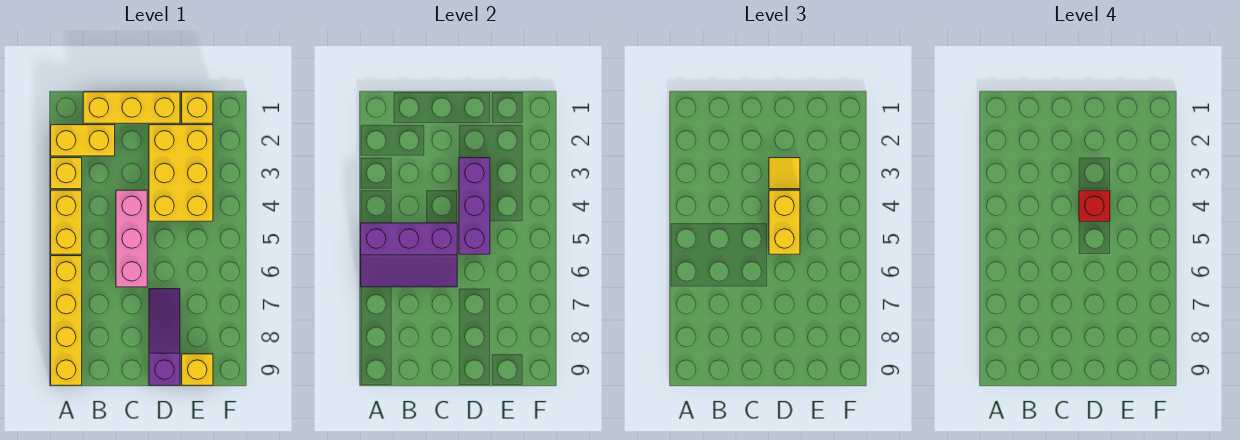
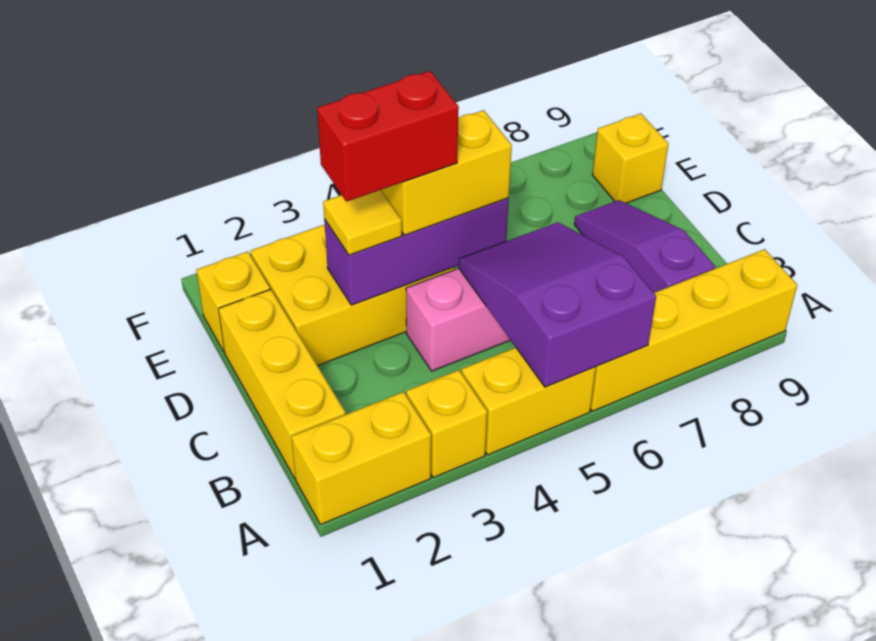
yellow brick A2:B2 level 1 -> yellow brick A1:A2 level 1
purple slope A5:C6 level 2 top 5 -> purple slope A5:C6 level 2 top A
red brick D4 level 4 -> red brick D3:D4 level 4
purple slope D7:D9 level 1 top 9 -> purple slope B8:D8 level 1 top B

